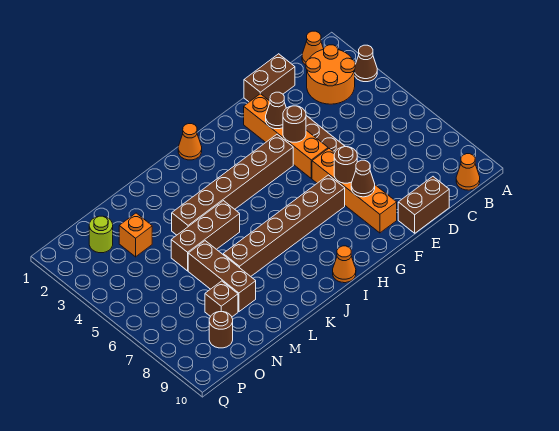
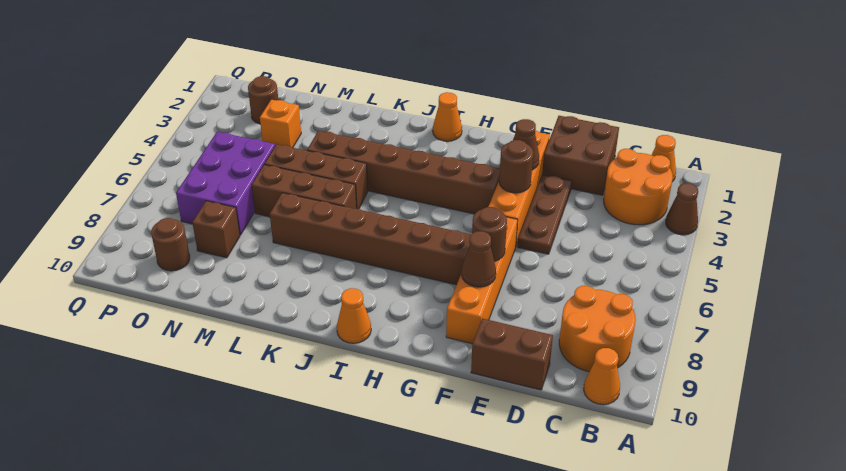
none -> orange round brick B8:C9 level 1
brown brick D1:E1 level 1 -> brown brick D1:E2 level 1
brown brick M6:M8 level 1 -> brown brick K6:M6 level 1
none -> purple brick N5:O7 level 1
lime round brick O2 level 1 -> brown round brick O2 level 1

